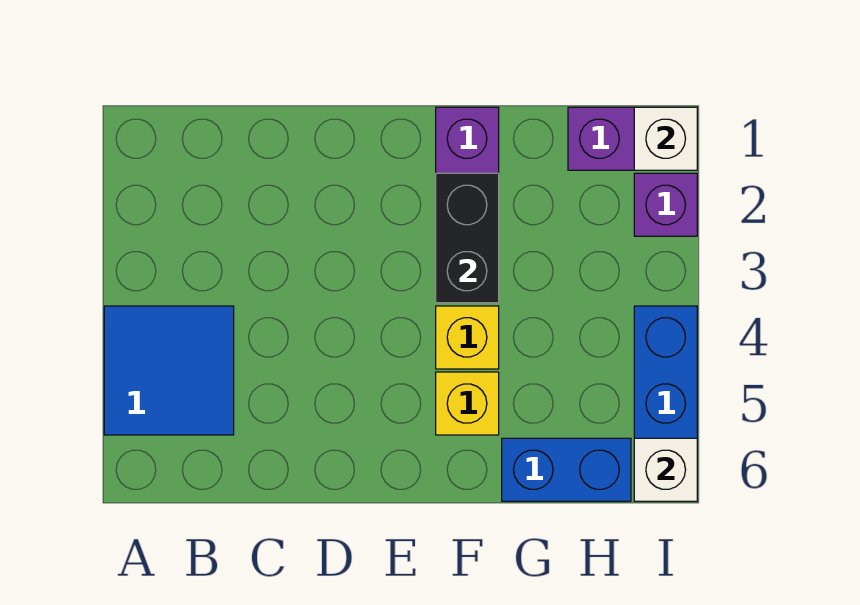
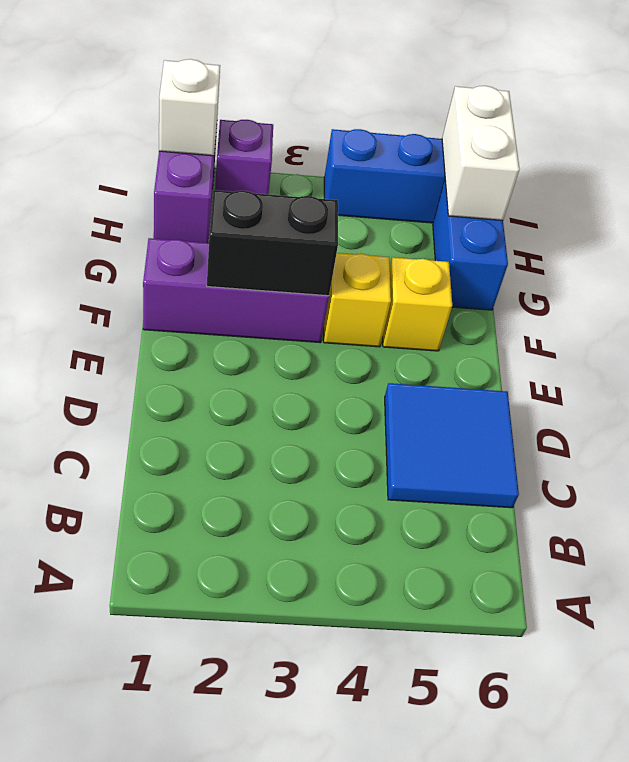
blue tile A4:B5 level 1 -> blue tile C5:D6 level 1
white brick I6 level 2 -> white brick H6:I6 level 2

